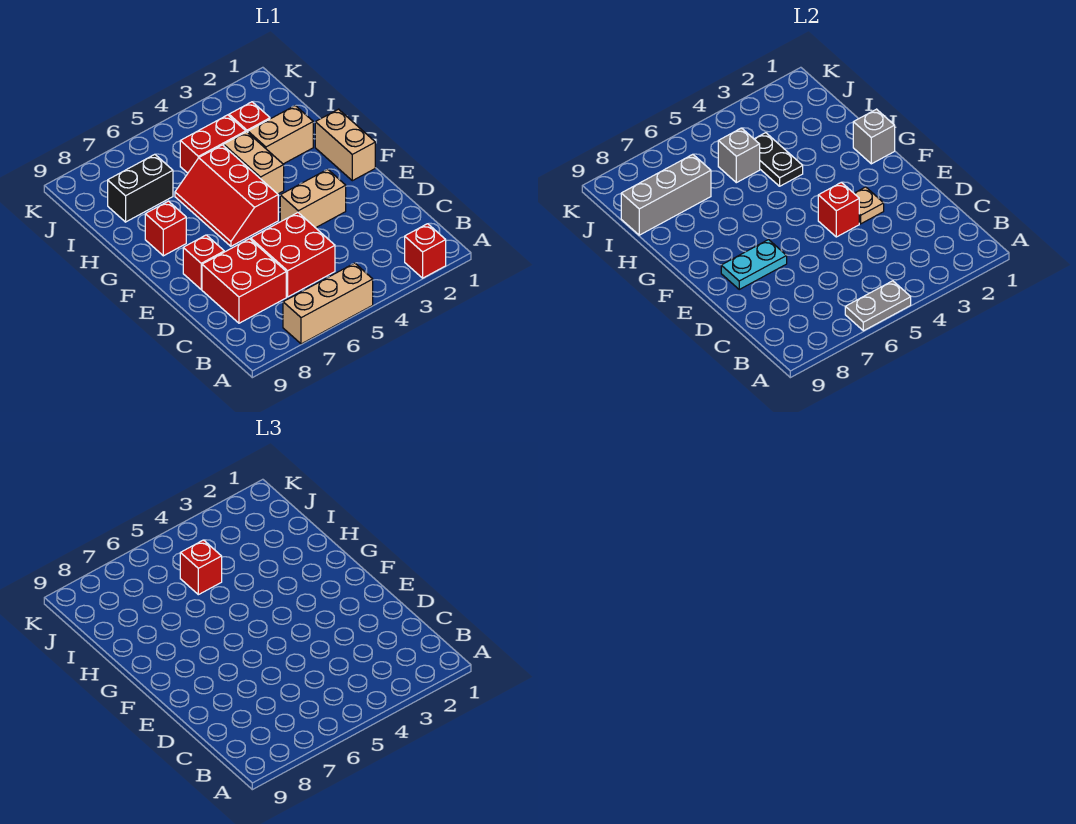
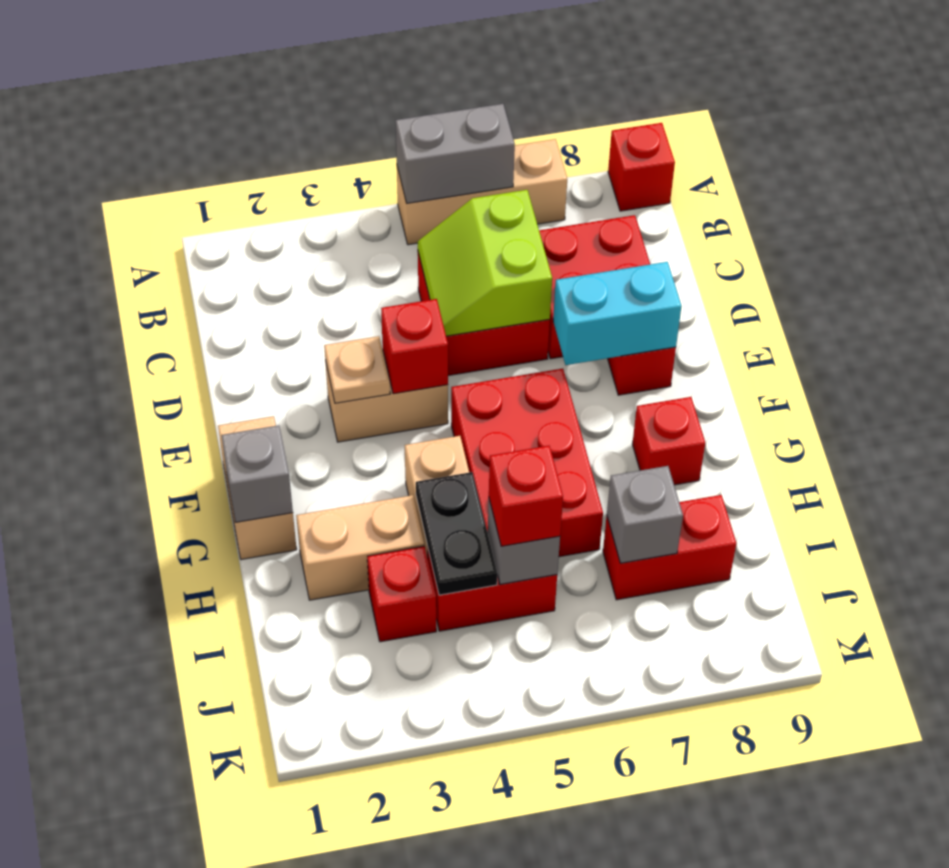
red brick A2 level 1 -> red brick A9 level 1
grey plate A5:A6 level 2 -> grey brick A5:A6 level 2
none -> lime slope C5:D6 level 2 top 6
cyan plate E7:E8 level 2 -> cyan brick E7:E8 level 2
red slope F5:H6 level 1 top 5 -> red brick F5:H6 level 1
black brick I7:I8 level 1 -> red brick I7:I8 level 1
grey brick I7:I9 level 2 -> grey brick I7 level 2

